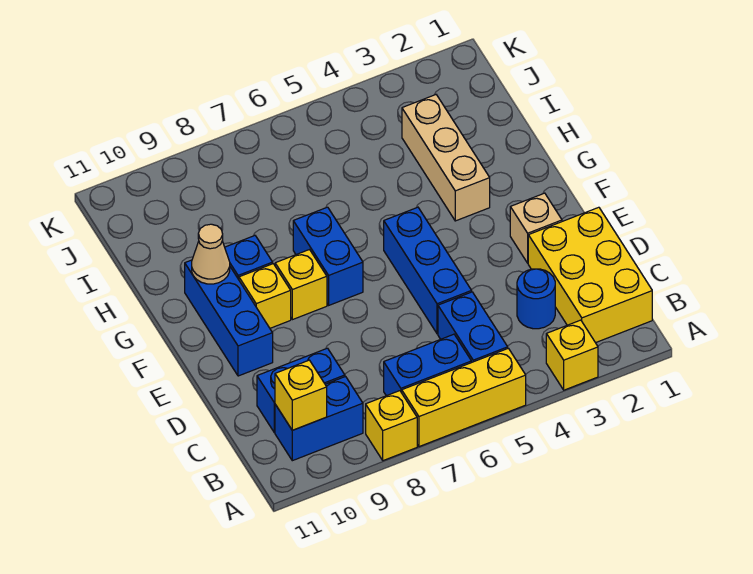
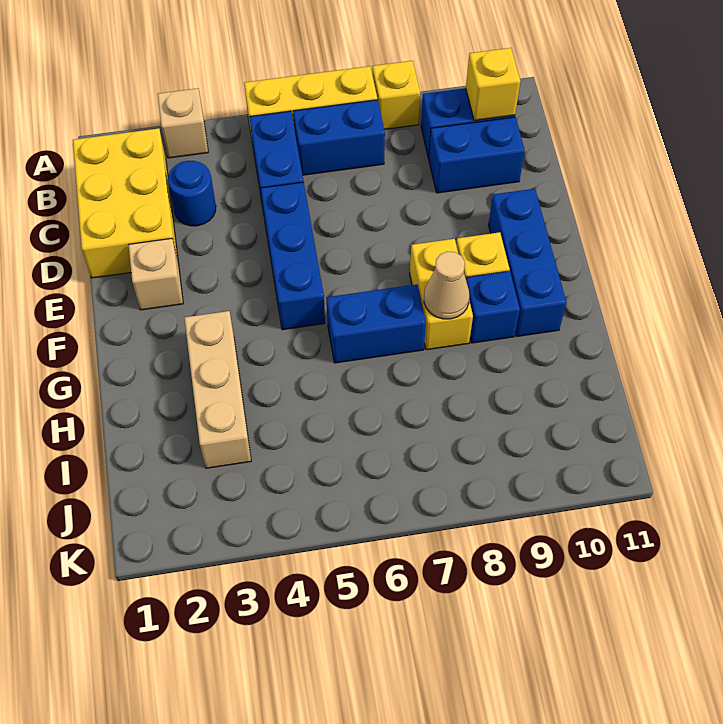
yellow brick A3 level 1 -> tan brick A3 level 1
blue brick F7:G7 level 1 -> blue brick G6:G7 level 1
yellow brick F8 level 1 -> yellow brick F8:G8 level 1
tan cone G10 level 2 -> tan cone G8 level 2

